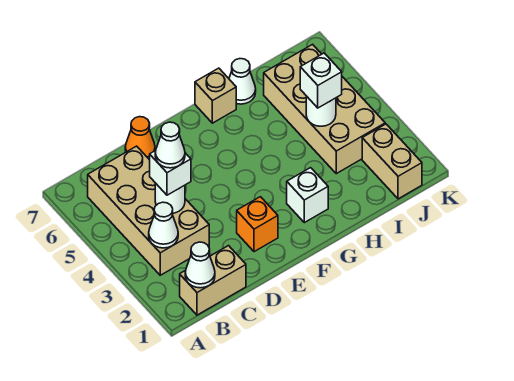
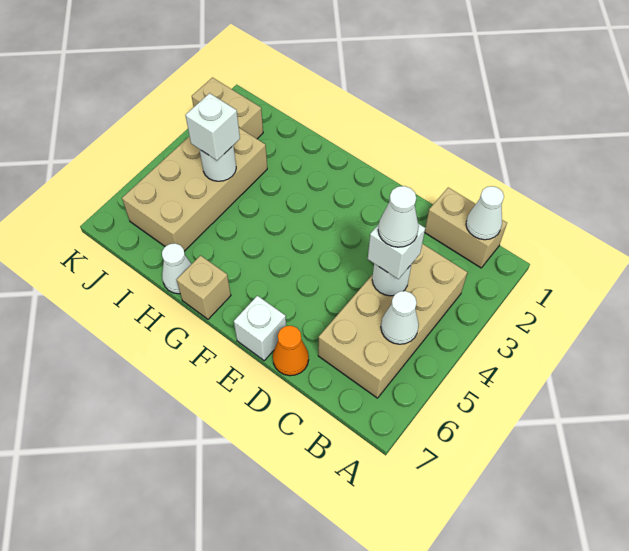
white cone B3 level 2 -> white cone B5 level 2
orange brick E2 level 1 -> none
white brick G2 level 1 -> white brick E7 level 1
tan brick J1:J2 level 1 -> tan brick J2:K2 level 1

